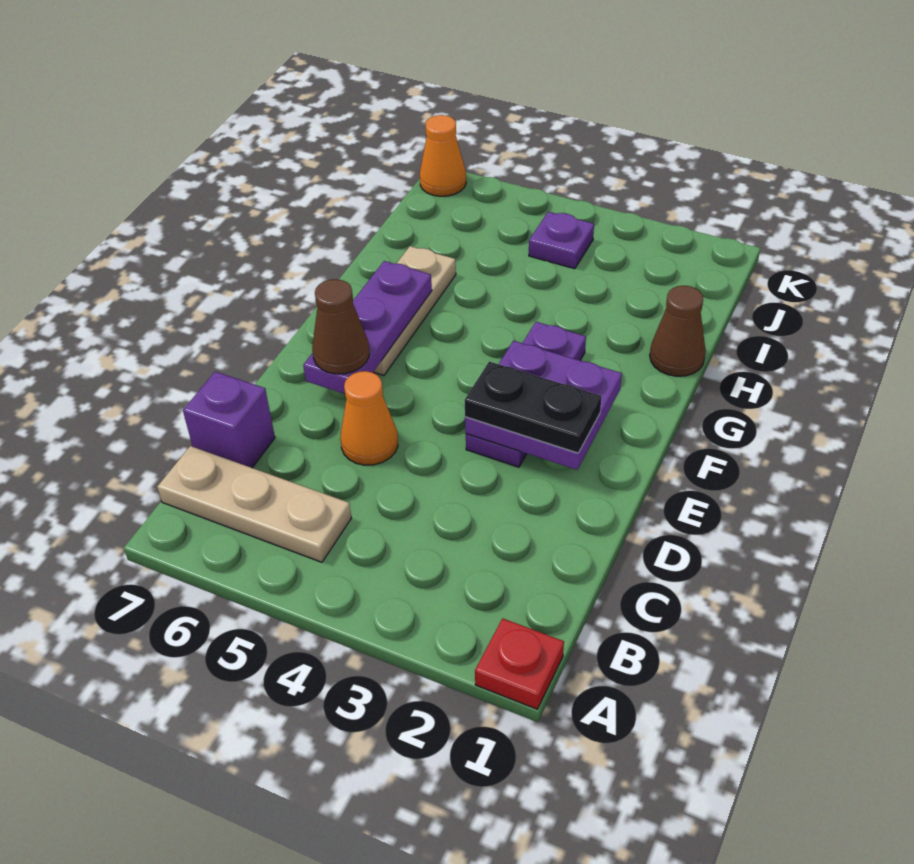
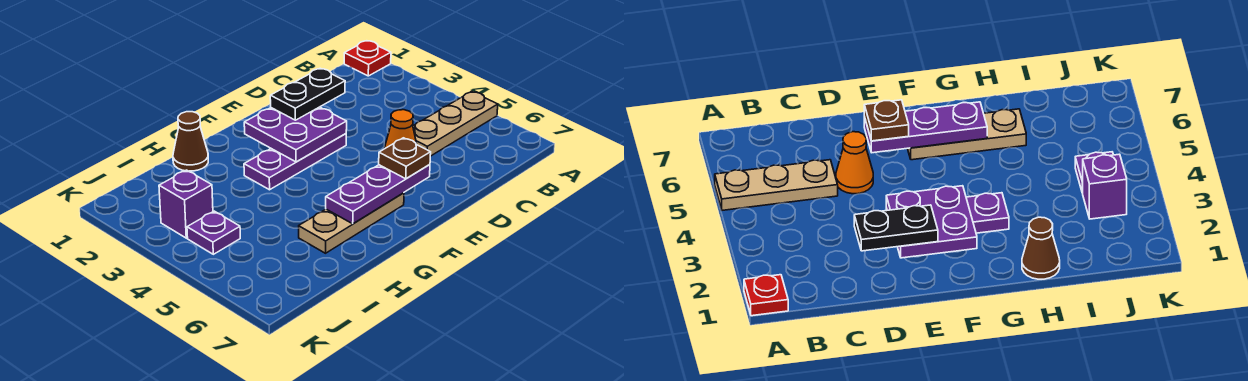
tan plate B5:B7 level 1 -> tan plate A5:C5 level 1
purple brick C7 level 1 -> purple brick J3 level 1
black plate E2:E3 level 3 -> black plate D2:E2 level 3
brown cone E6 level 3 -> brown plate E6 level 3
orange cone K7 level 1 -> none

